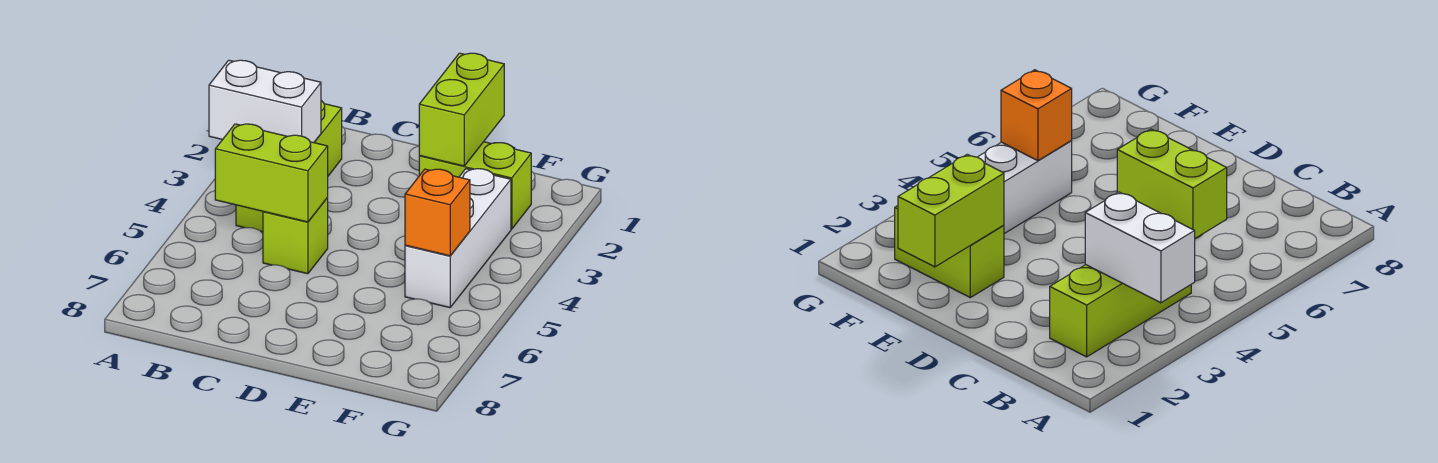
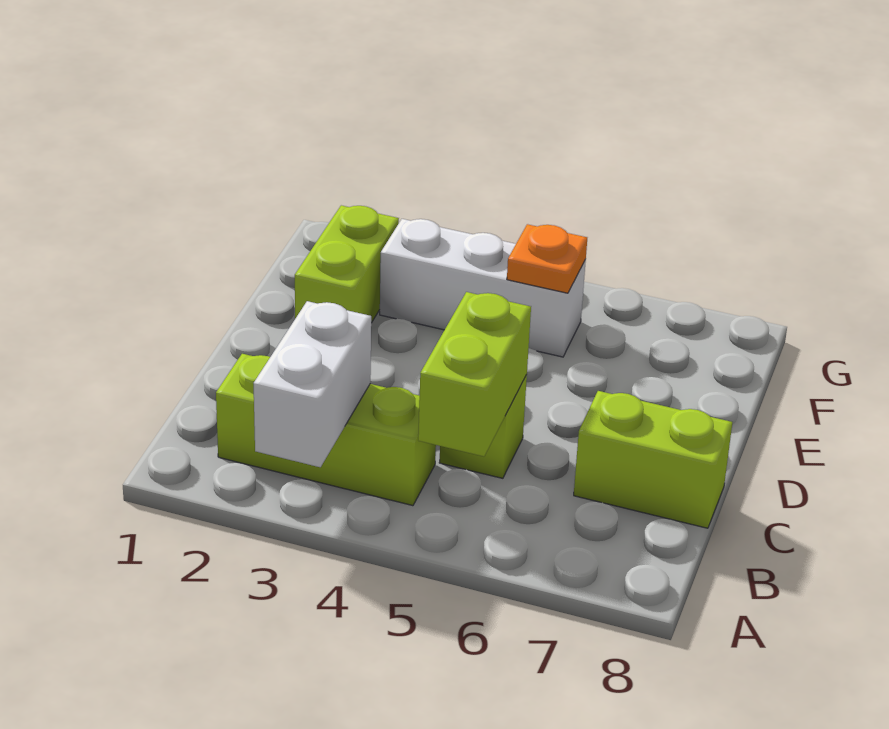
lime brick E1:E2 level 2 -> lime brick C7:C8 level 1
orange brick F5 level 2 -> orange plate F5 level 2

